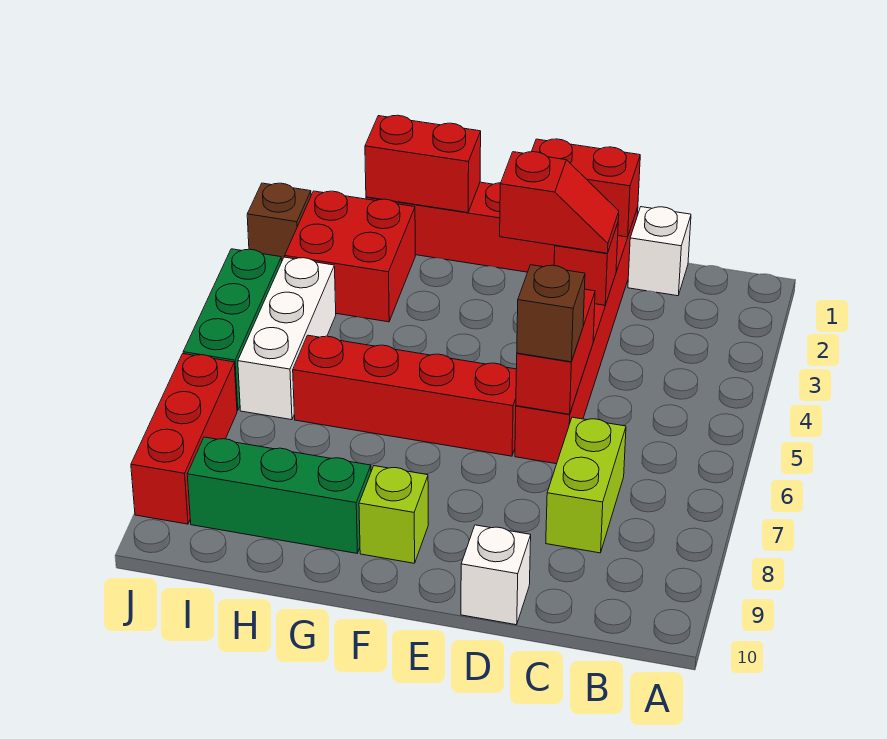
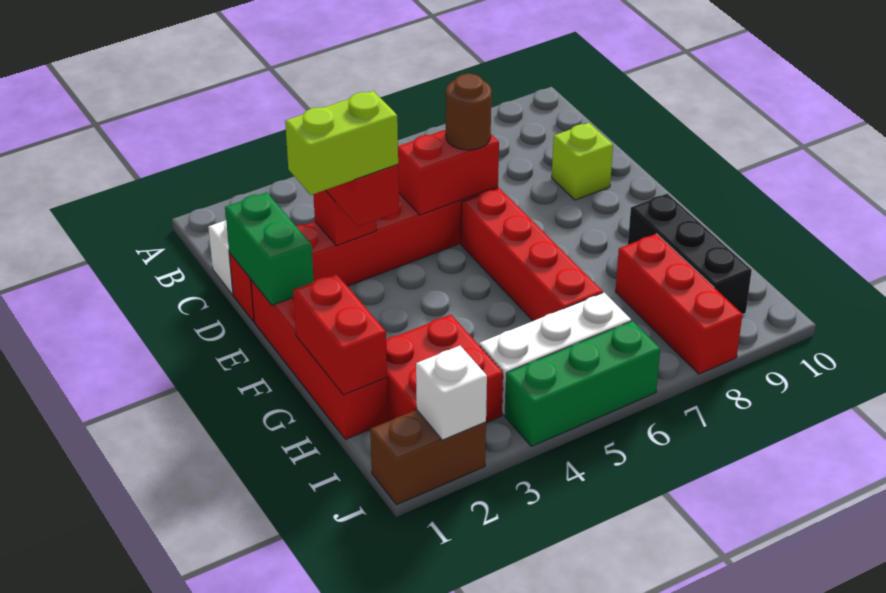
lime brick C7:C8 level 1 -> lime brick E2:E3 level 4
red brick D1:E1 level 2 -> green brick D1:E1 level 2
brown brick D6 level 3 -> brown round brick D6 level 3
white brick D10 level 1 -> white brick J2 level 2
lime brick F9 level 1 -> lime brick D9 level 1
green brick G9:I9 level 1 -> black brick G9:I9 level 1
brown brick J2 level 1 -> brown brick J1:J2 level 1
red brick J7:J9 level 1 -> red brick H8:J8 level 1

